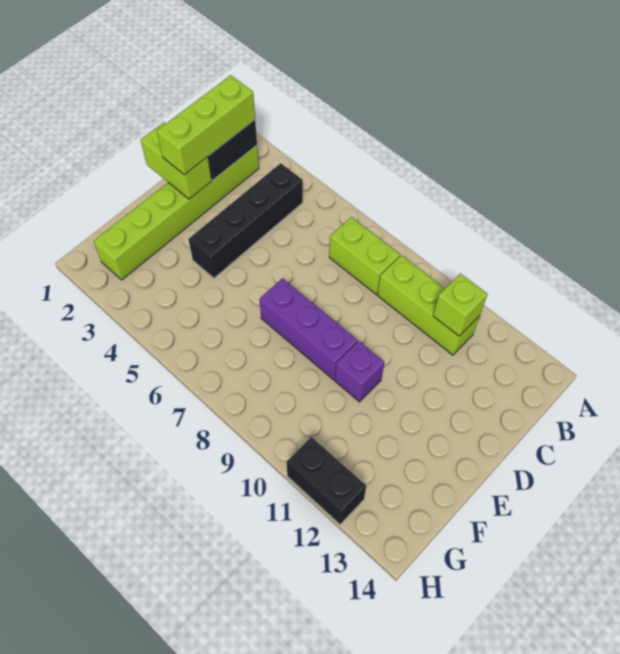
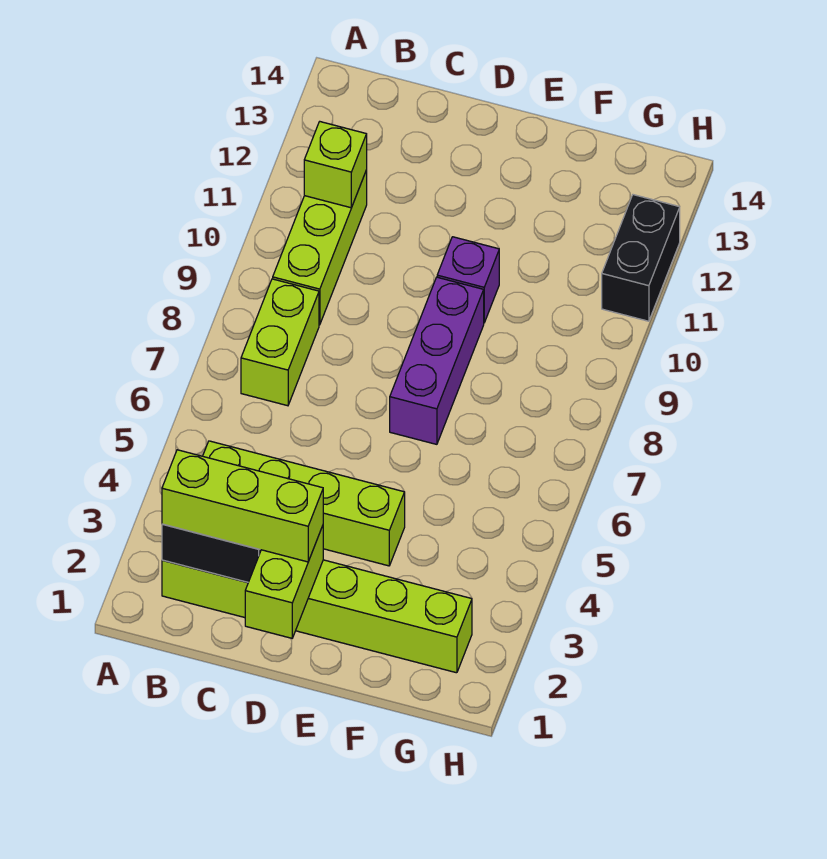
black brick B4:E4 level 1 -> lime brick B4:E4 level 1

